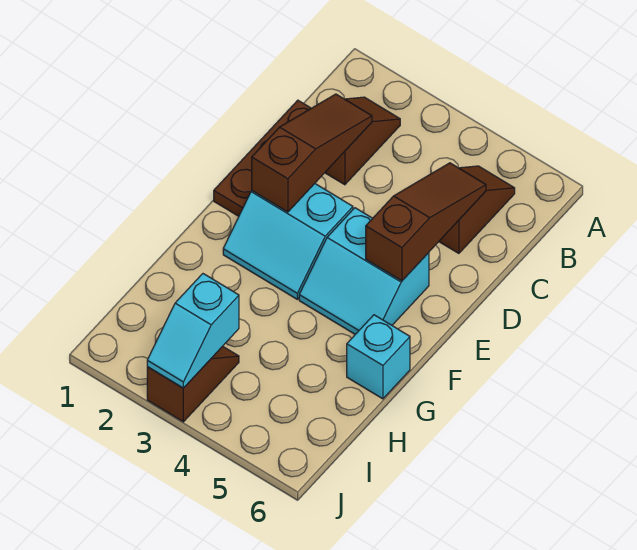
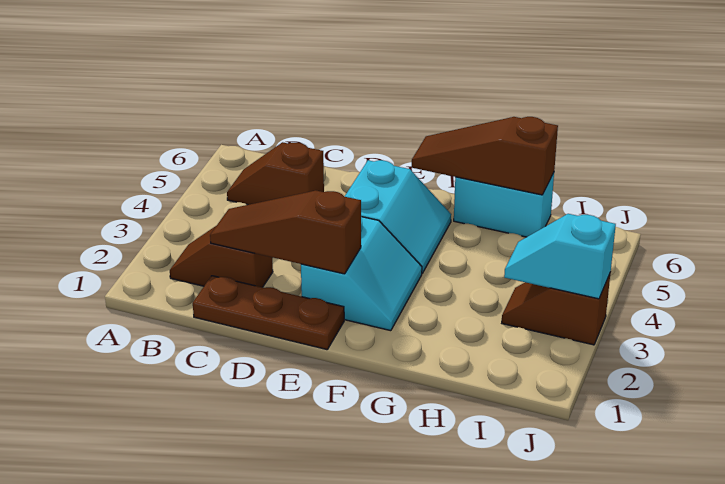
brown slope C5:E5 level 2 top E -> brown slope F6:H6 level 2 top H
cyan brick G6 level 1 -> cyan brick G6:H6 level 1
cyan slope I3:J3 level 2 top I -> cyan slope I3:J3 level 2 top J

